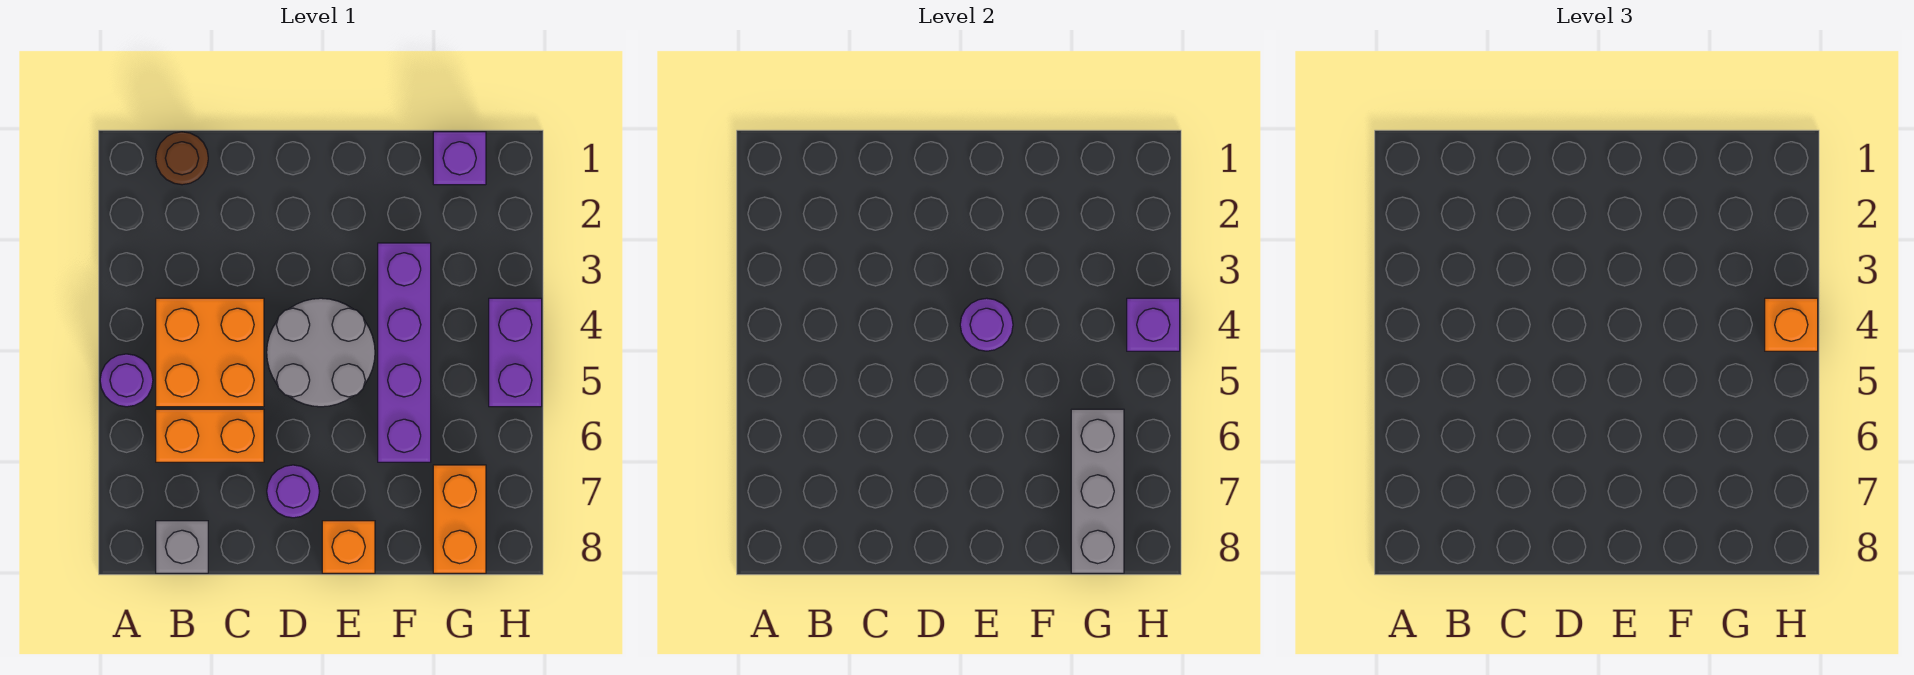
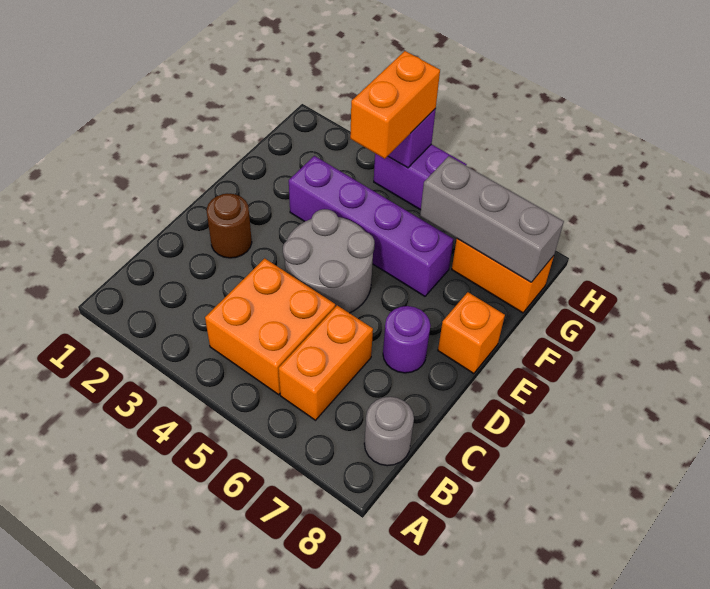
purple round brick A5 level 1 -> none
brown round brick B1 level 1 -> brown round brick D2 level 1
grey brick B8 level 1 -> grey round brick B8 level 1
purple round brick E4 level 2 -> none
purple brick G1 level 1 -> none
orange brick H4 level 3 -> orange brick G4:H4 level 3

